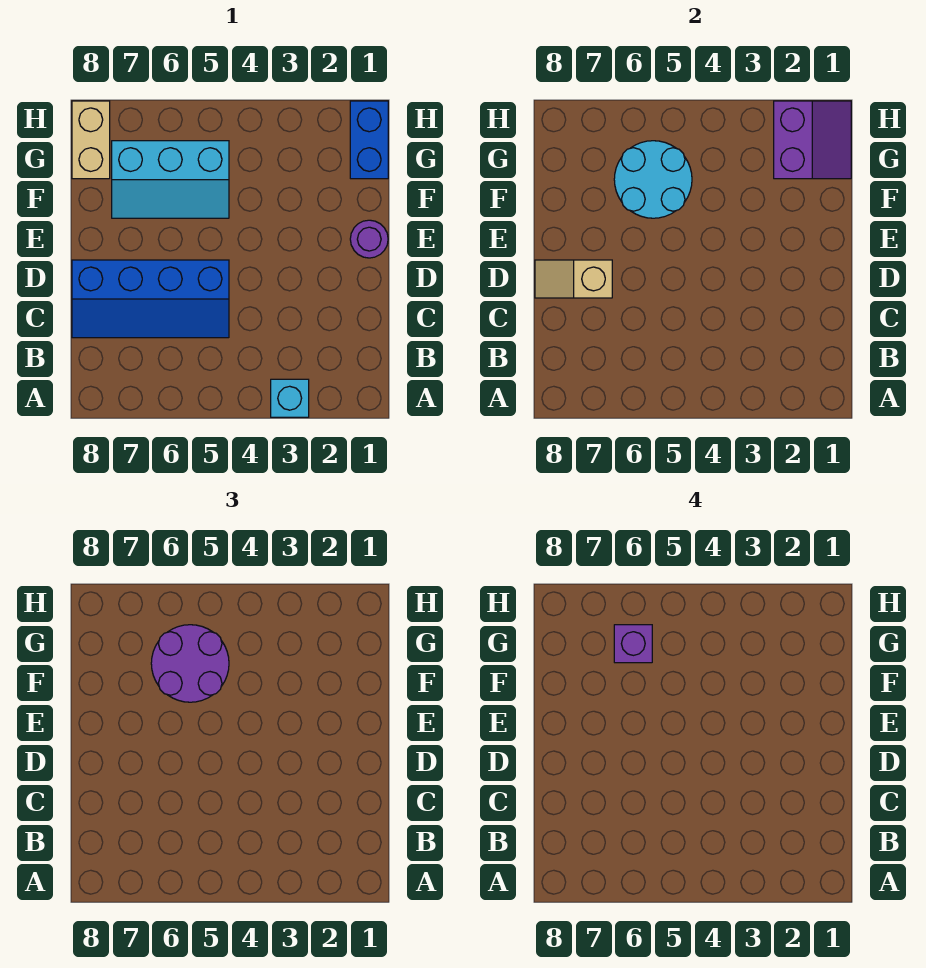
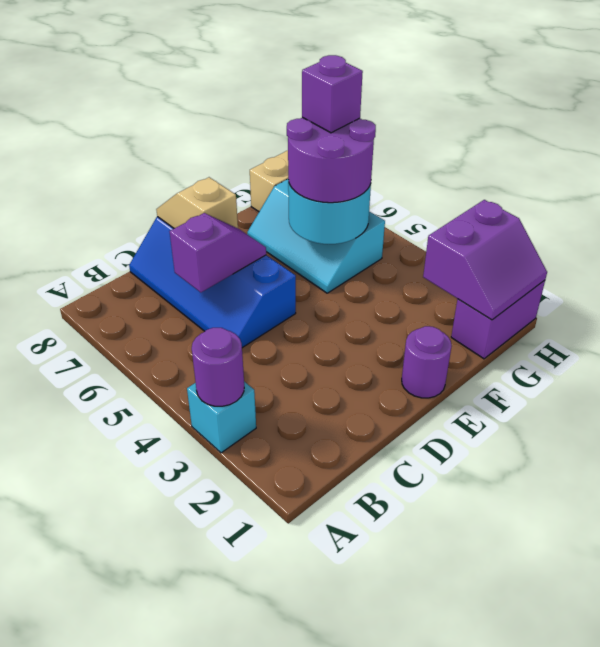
none -> purple round brick A3 level 2
none -> purple slope C6:D6 level 2 top C
blue brick G1:H1 level 1 -> purple brick G1:H1 level 1

